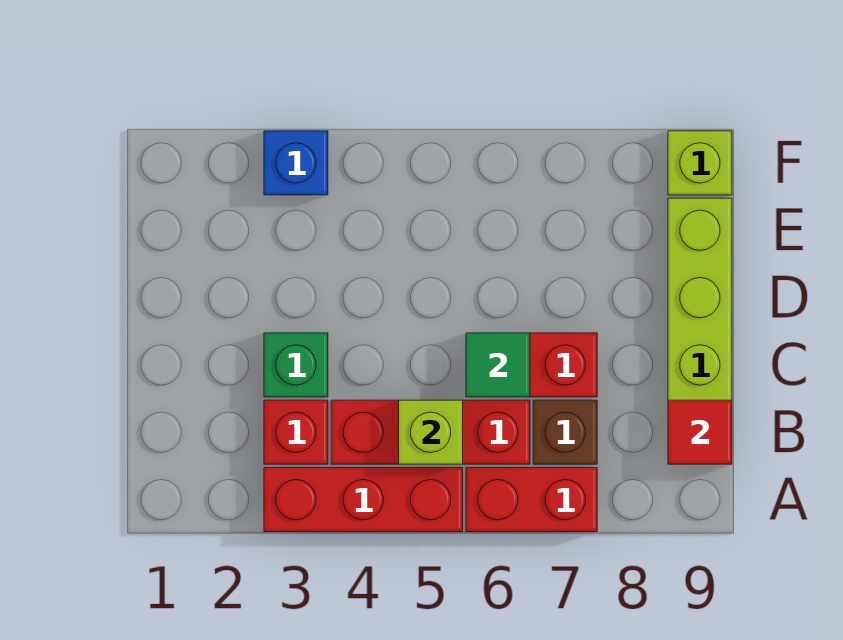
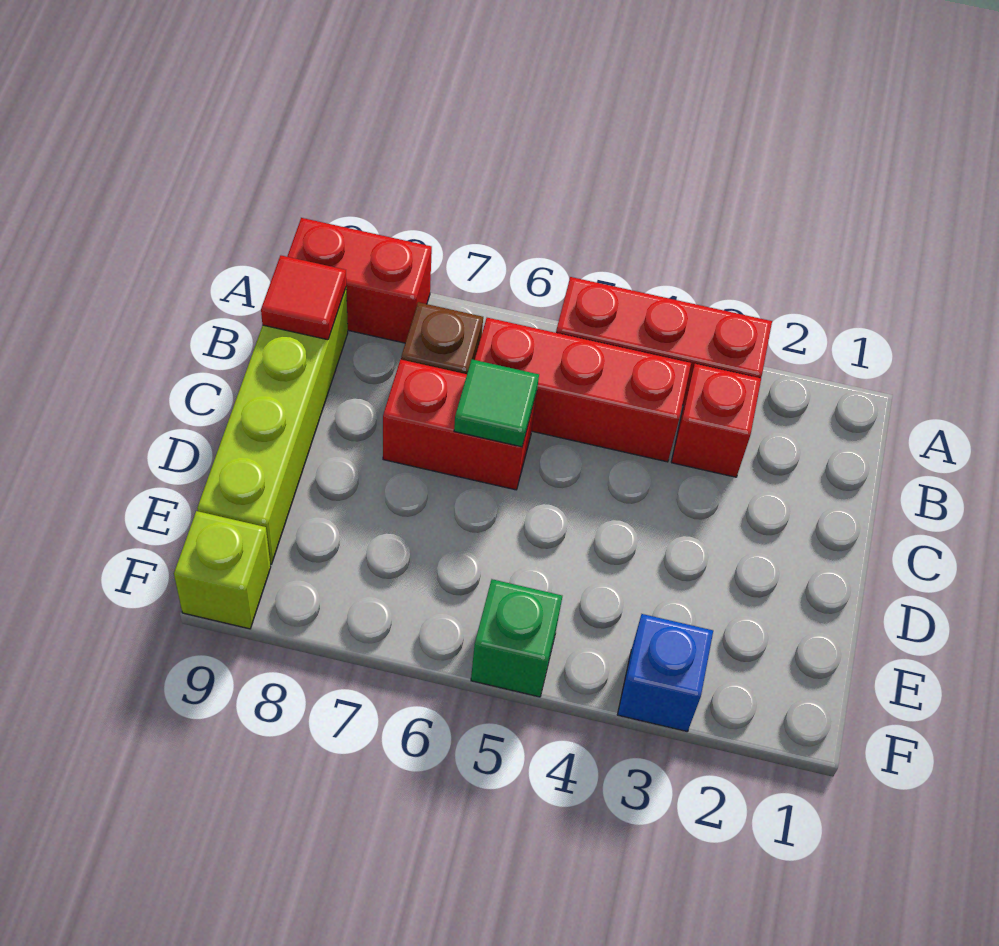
red brick A6:A7 level 1 -> red brick A8:A9 level 1
lime brick B5 level 2 -> none
green brick C3 level 1 -> green brick F5 level 1

